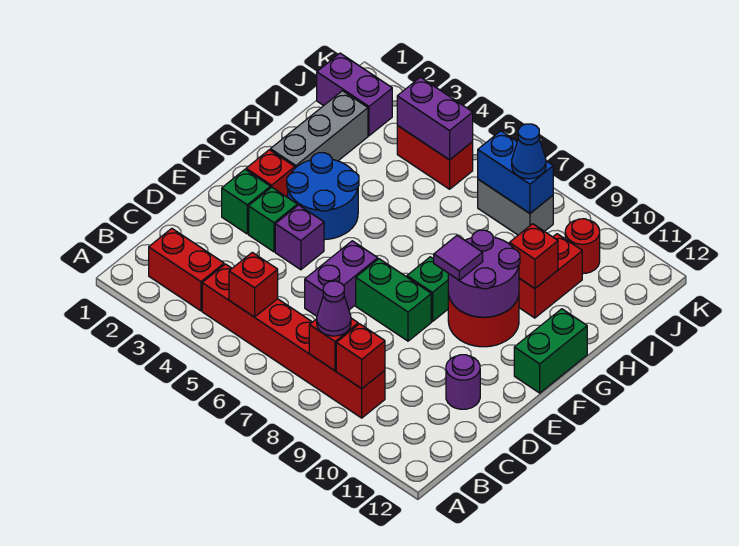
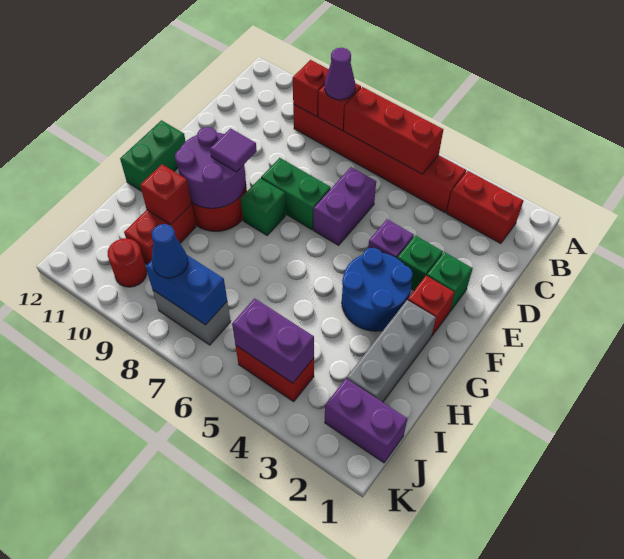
red brick B5 level 2 -> red brick B5:B7 level 2
purple round brick D11 level 1 -> none

